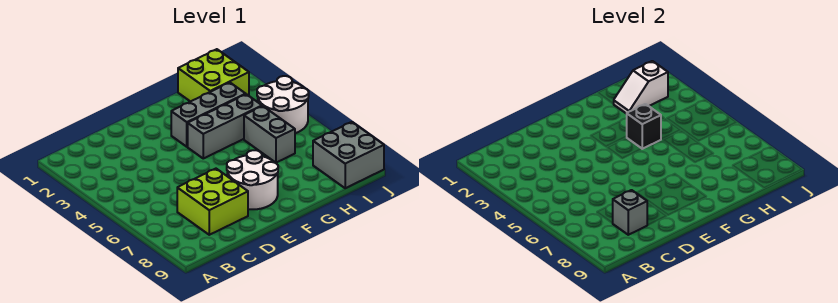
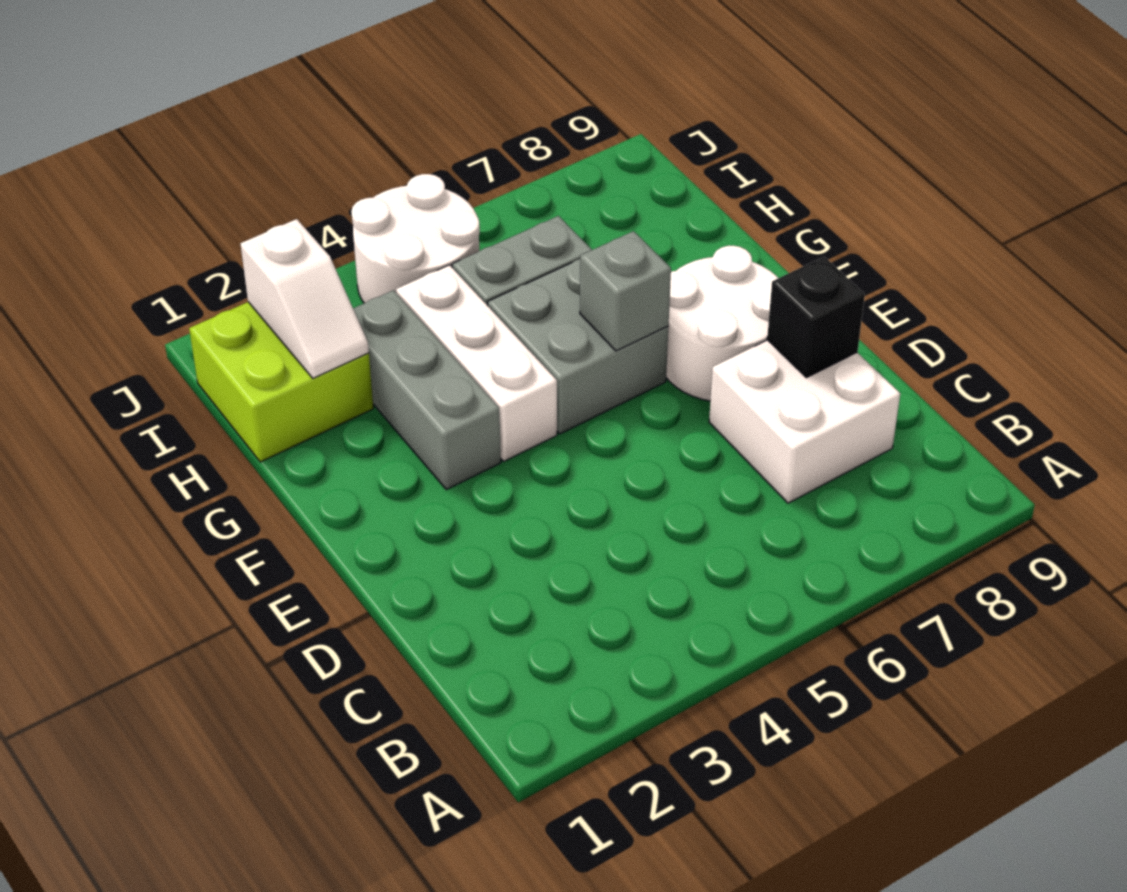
lime brick C7:D8 level 1 -> white brick C7:D8 level 1
grey brick C8 level 2 -> grey brick F6 level 2
grey brick F4:H4 level 1 -> white brick F4:H4 level 1
black brick G4 level 2 -> black brick D8 level 2
grey brick I8:J9 level 1 -> grey brick F5:G6 level 1

